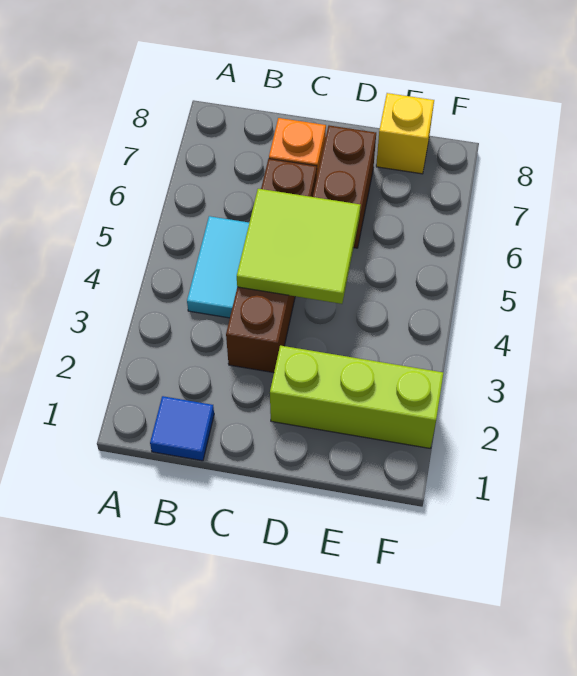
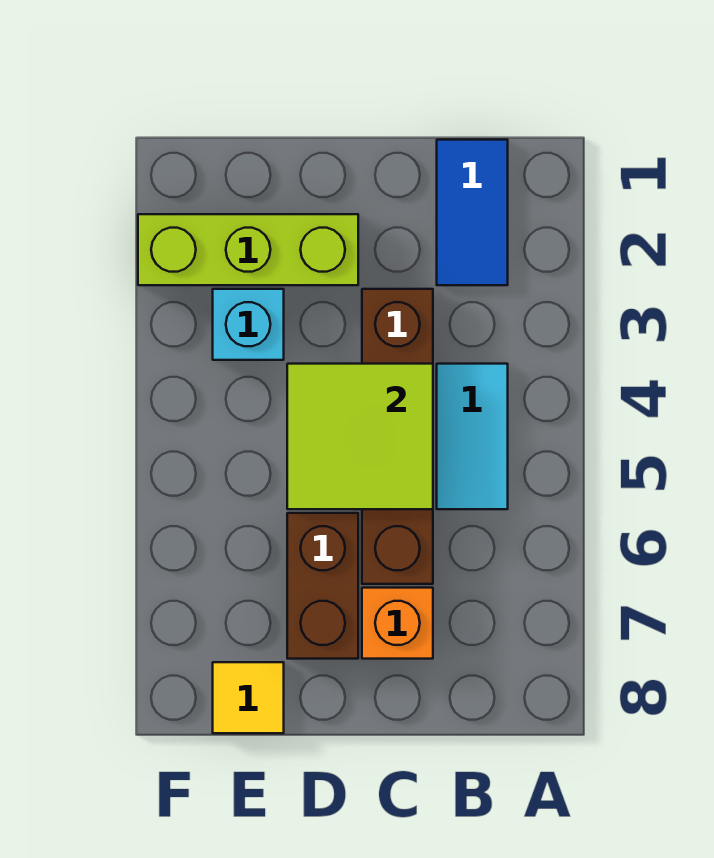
blue tile B1 level 1 -> blue tile B1:B2 level 1
none -> cyan brick E3 level 1
yellow brick E8 level 1 -> yellow tile E8 level 1

